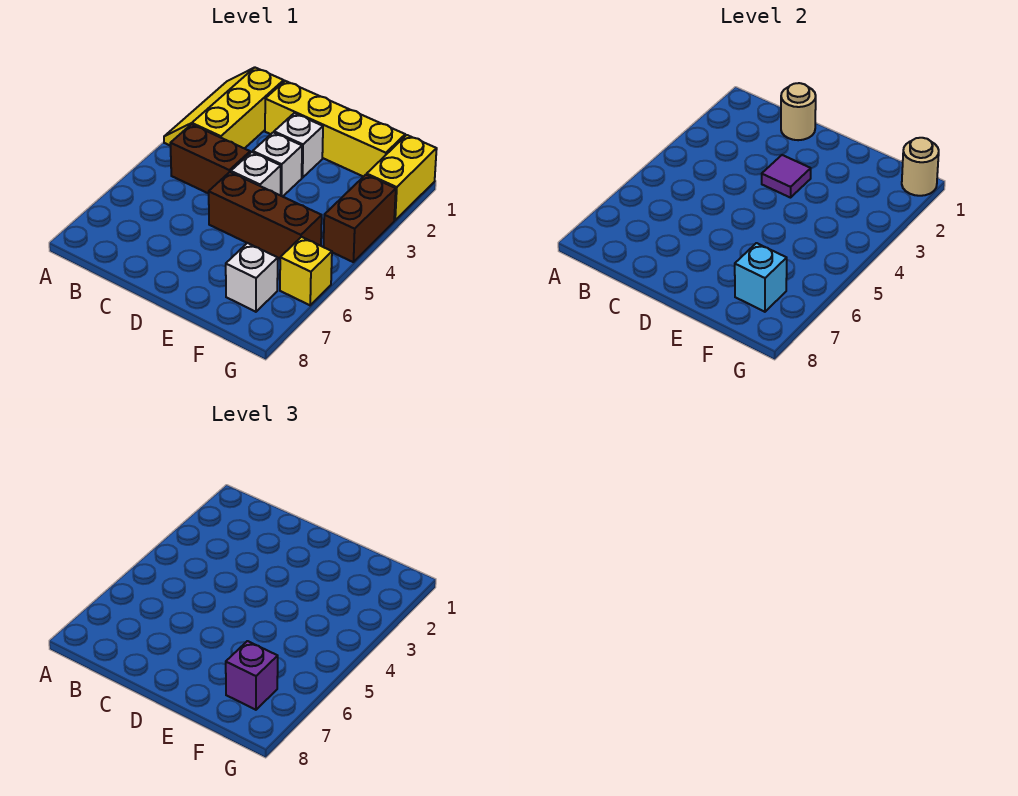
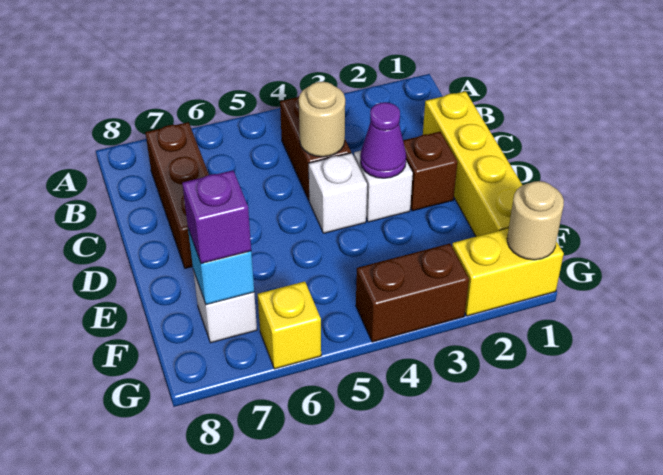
yellow slope A1:B3 level 1 top B -> none
tan round brick C1 level 2 -> tan round brick C4 level 2
white brick D2 level 1 -> brown brick D2 level 1
purple tile D3 level 2 -> purple cone D3 level 2
brown brick D5:F5 level 1 -> brown brick B7:D7 level 1

